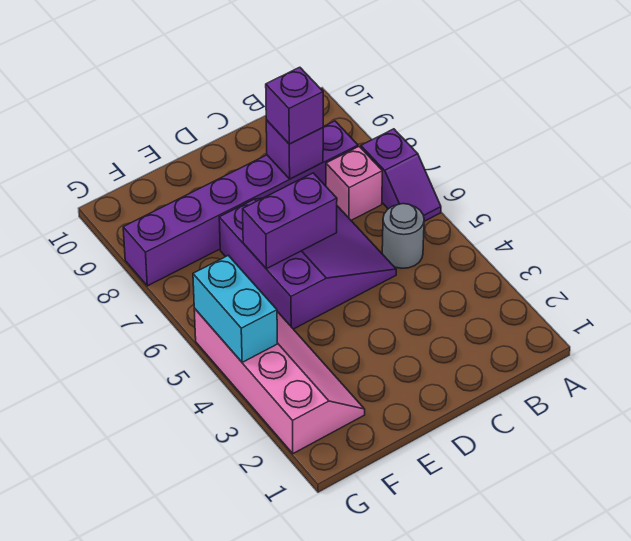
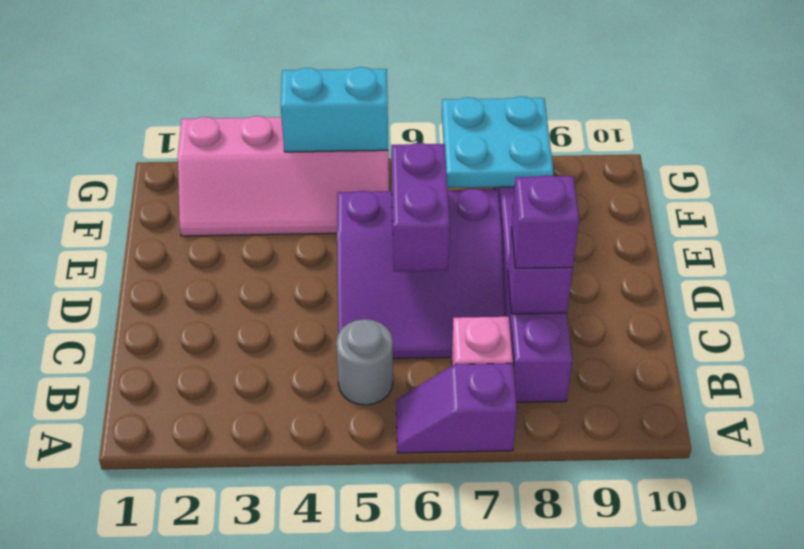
none -> cyan plate F7:G8 level 2

